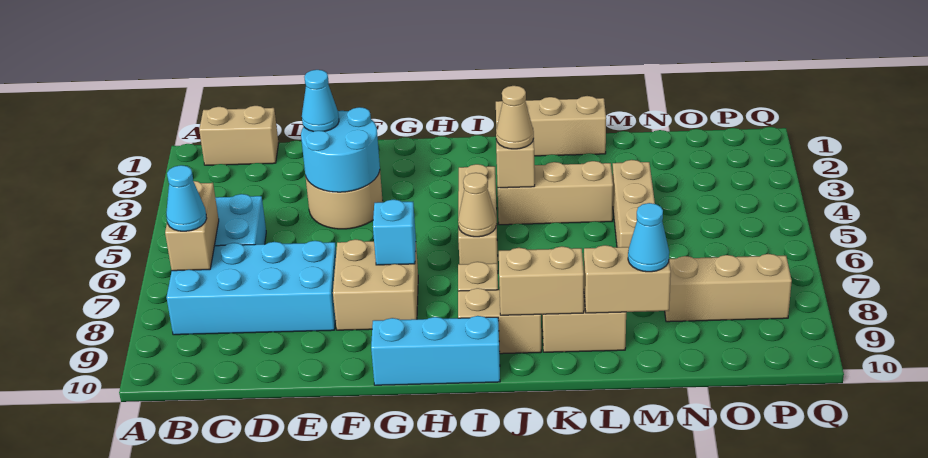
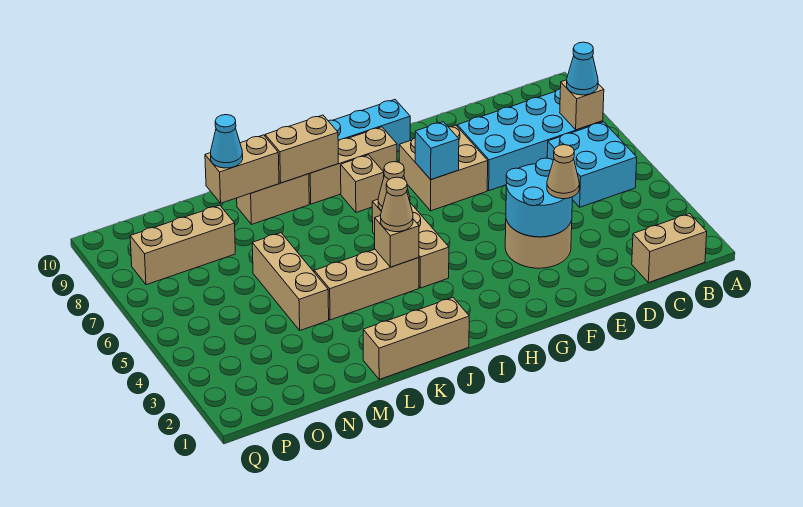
tan brick B6:B7 level 2 -> tan brick B7 level 2
cyan cone E3 level 3 -> tan cone E3 level 3
tan brick I9:J9 level 1 -> tan brick H9:J9 level 1

